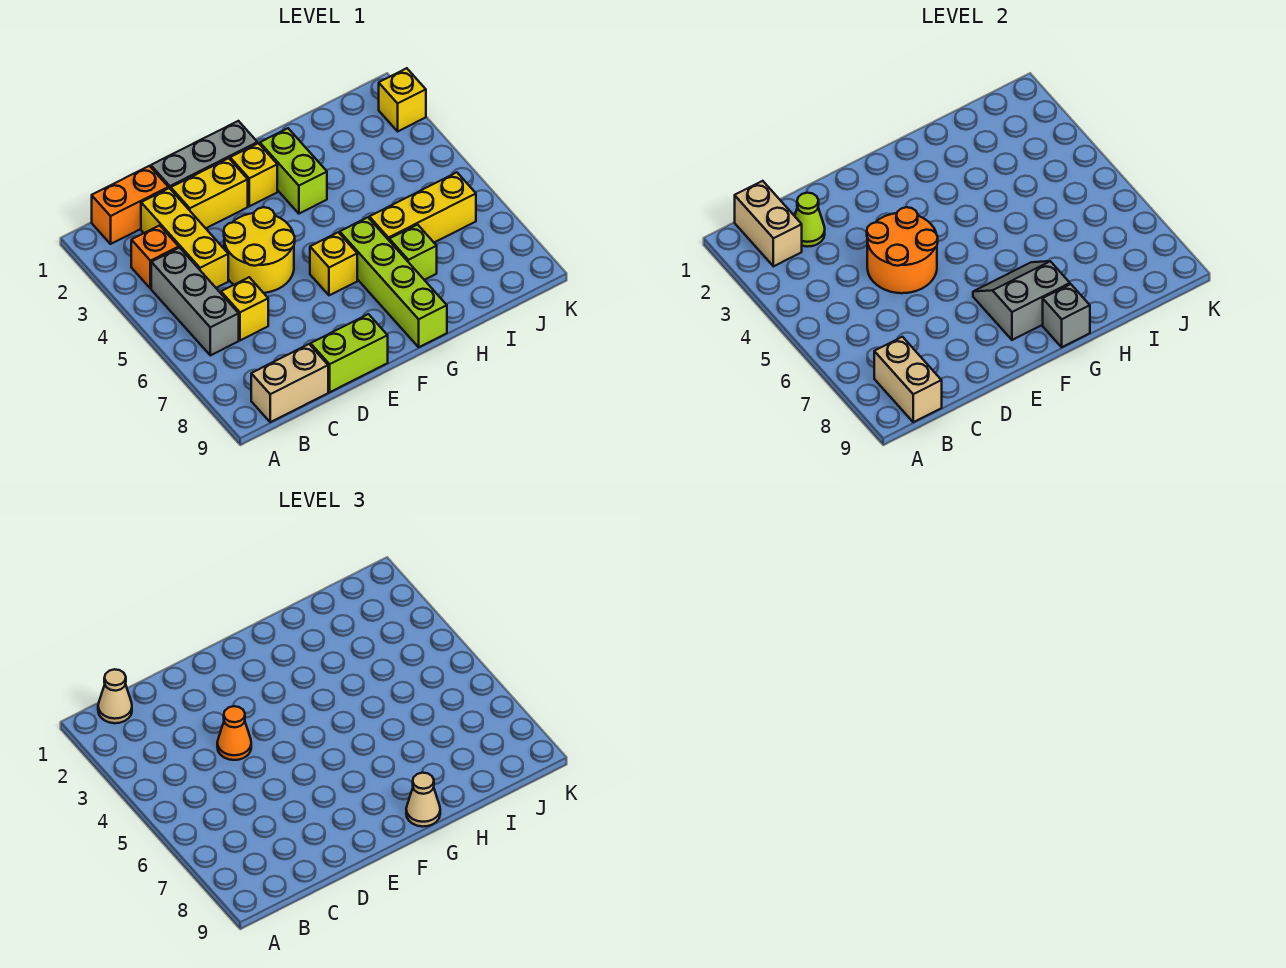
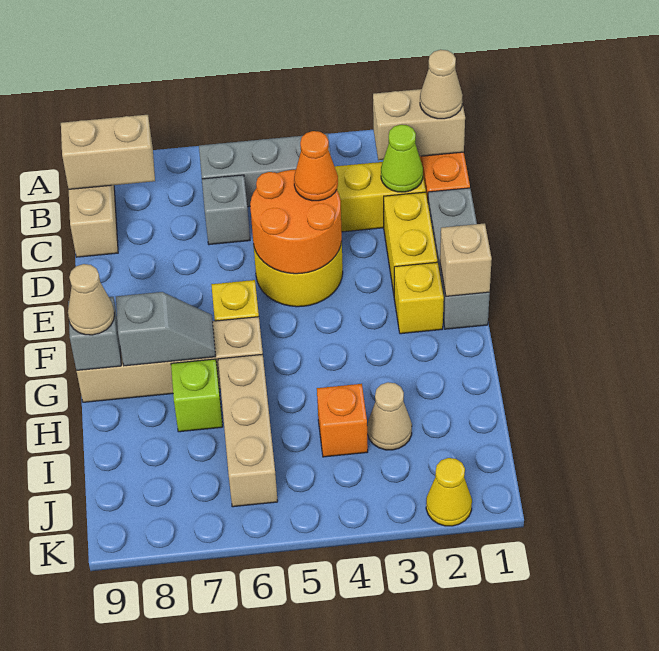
orange brick B3 level 1 -> orange brick I4 level 1
yellow brick C6 level 1 -> grey brick C6 level 1
lime brick D9:E9 level 1 -> none
none -> tan brick F1 level 2
grey slope F7:G8 level 2 top 8 -> grey slope G7:G8 level 2 top 8
lime brick G2:G3 level 1 -> none
lime brick G6:G9 level 1 -> tan brick G6:G9 level 1
yellow brick H6:J6 level 1 -> tan brick H6:J6 level 1
none -> tan cone I3 level 1
yellow brick K2 level 1 -> yellow cone K2 level 1

